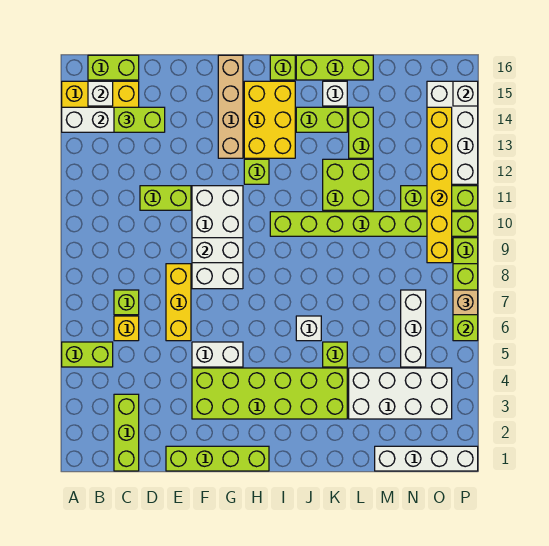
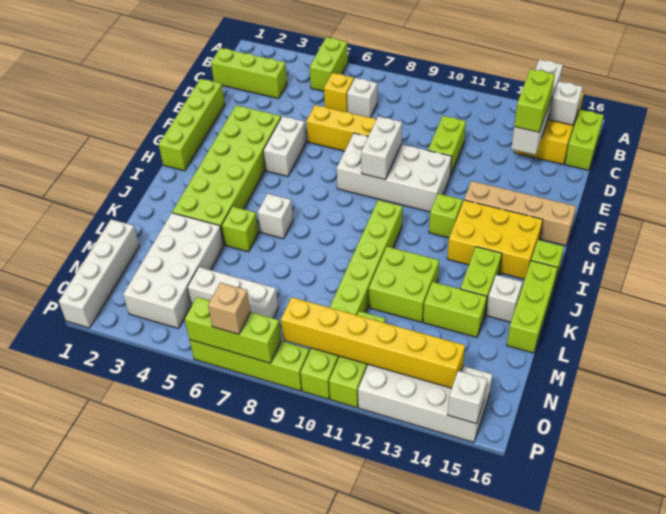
lime brick C7 level 1 -> white brick C7 level 1

